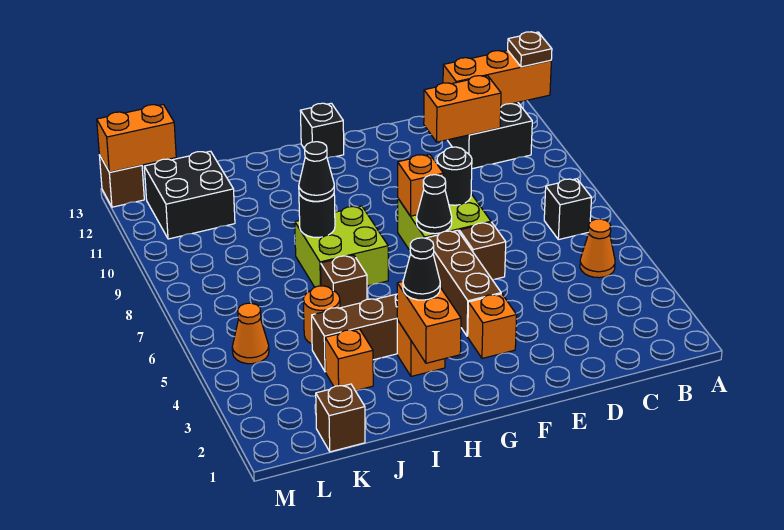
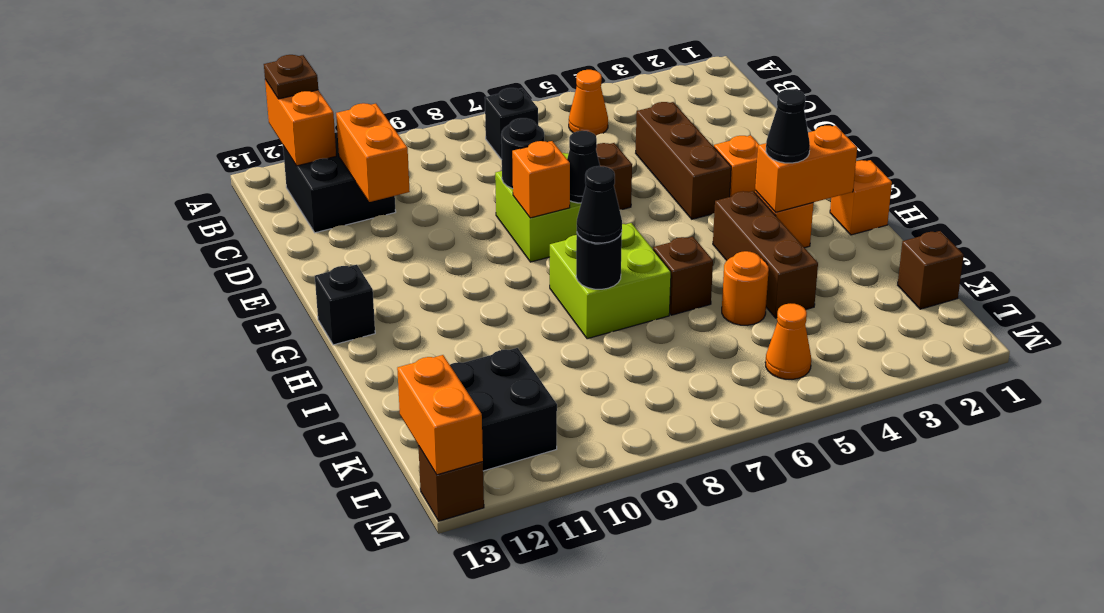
orange brick A12:C12 level 2 -> orange brick A12:B12 level 2
brown brick F4:F6 level 1 -> brown brick D4:F4 level 1
orange brick J3 level 1 -> orange brick H1 level 1

